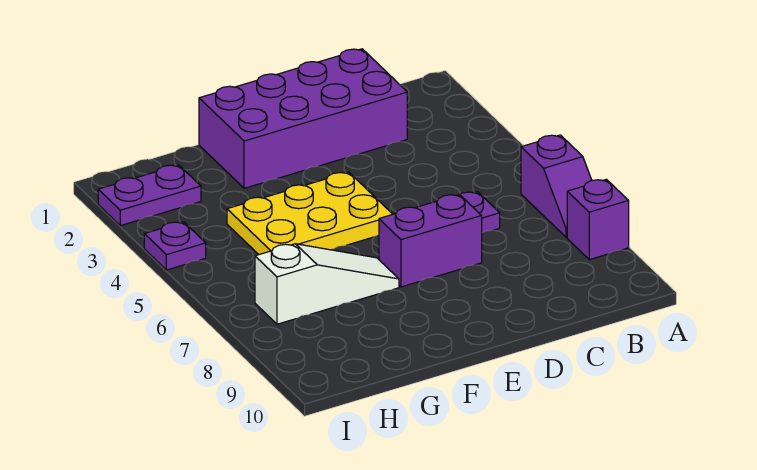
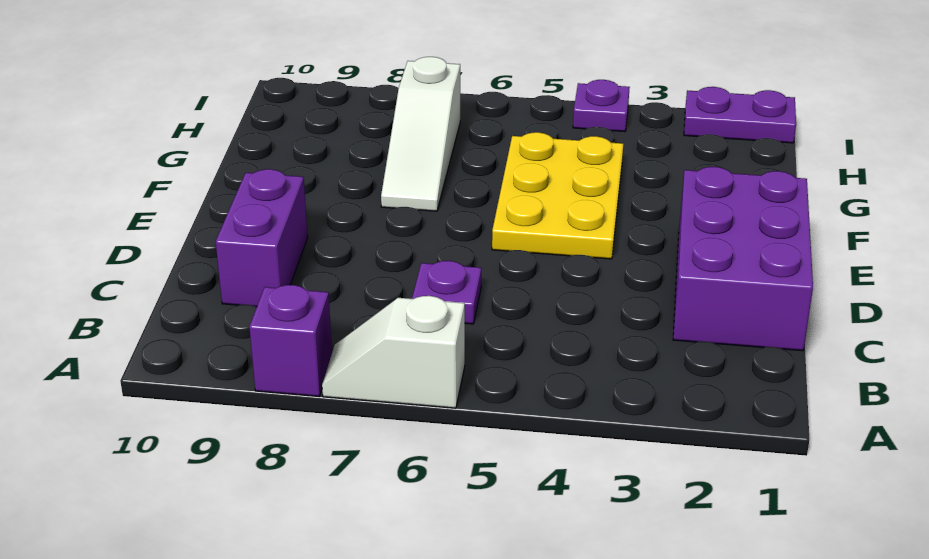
purple slope A6:A7 level 1 top 6 -> white slope A6:A7 level 1 top 6
purple brick C1:F2 level 1 -> purple brick C1:E2 level 1
purple brick D7:E7 level 1 -> purple brick C9:D9 level 1
purple plate H2:I2 level 1 -> purple plate I1:I2 level 1

